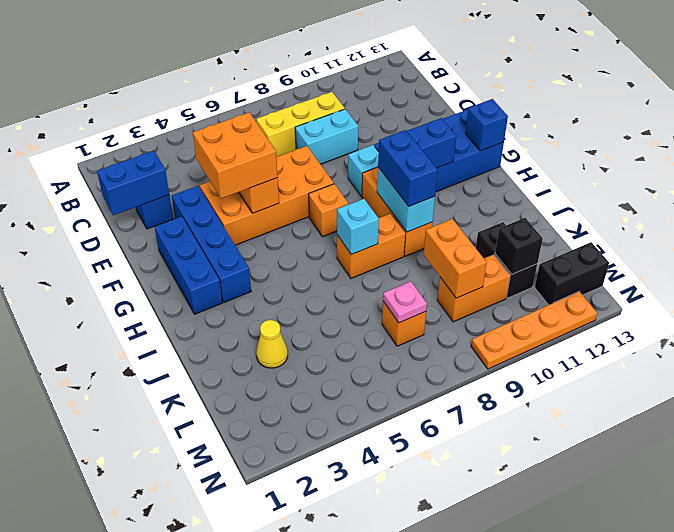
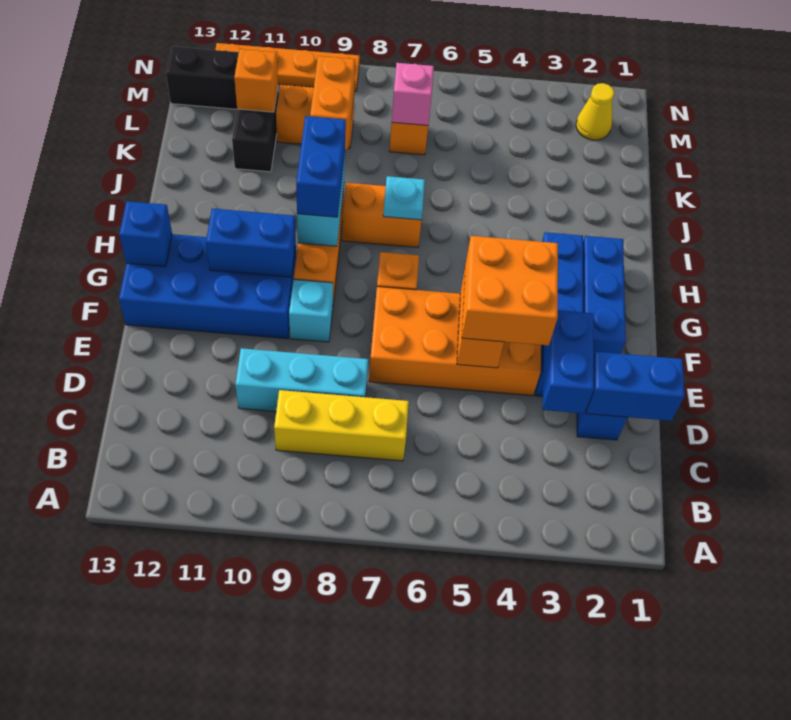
none -> blue brick D3:E3 level 2
cyan brick D8:D9 level 1 -> cyan brick D8:D10 level 1
cyan brick I7 level 2 -> cyan plate I7 level 2
yellow cone K3 level 1 -> yellow cone M2 level 1
pink plate L7 level 2 -> pink brick L7 level 2
black brick L11 level 2 -> orange brick L11 level 2

